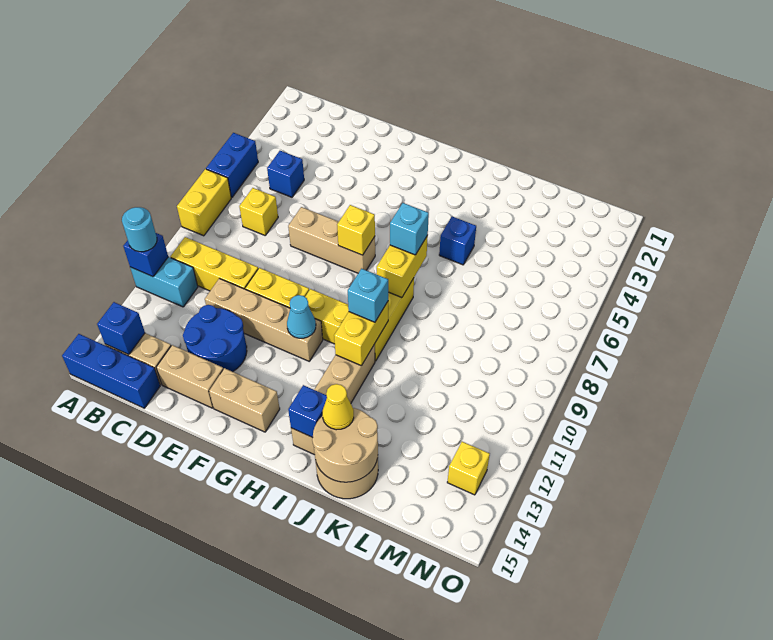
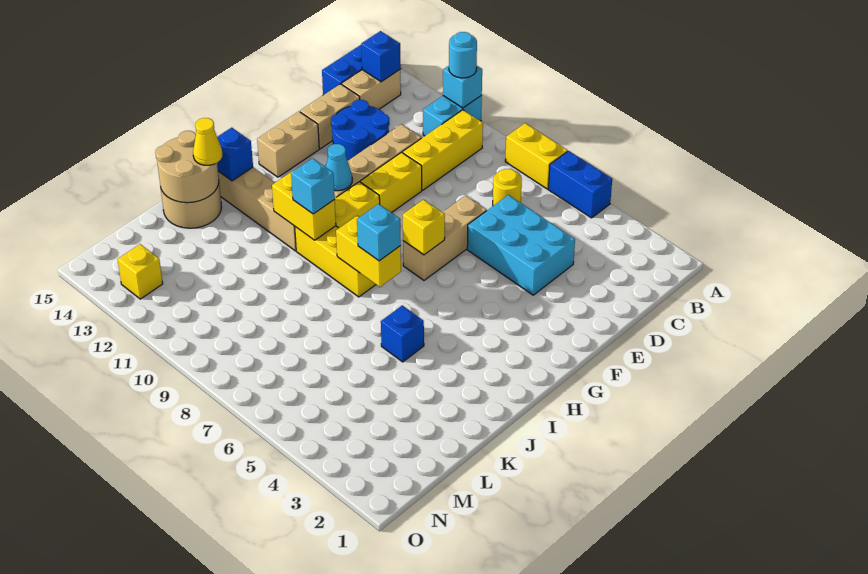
blue brick A11 level 2 -> cyan brick A11 level 2
blue brick C5 level 1 -> none
yellow brick C7 level 1 -> yellow round brick C7 level 1
none -> cyan brick D4:E6 level 1

